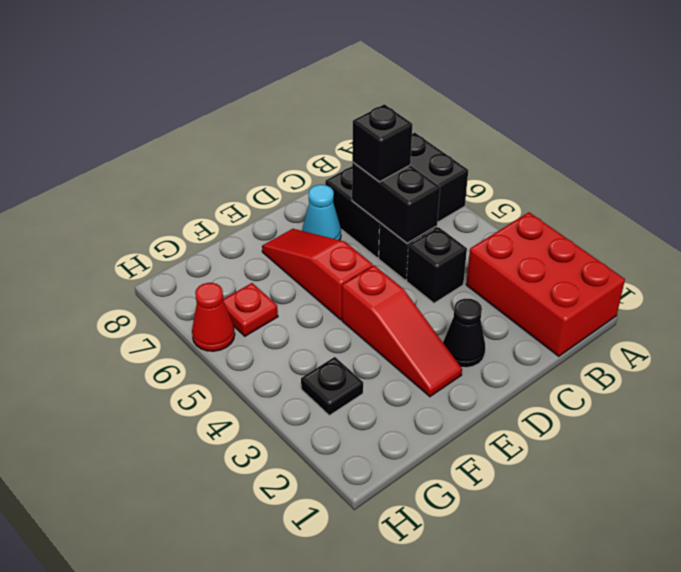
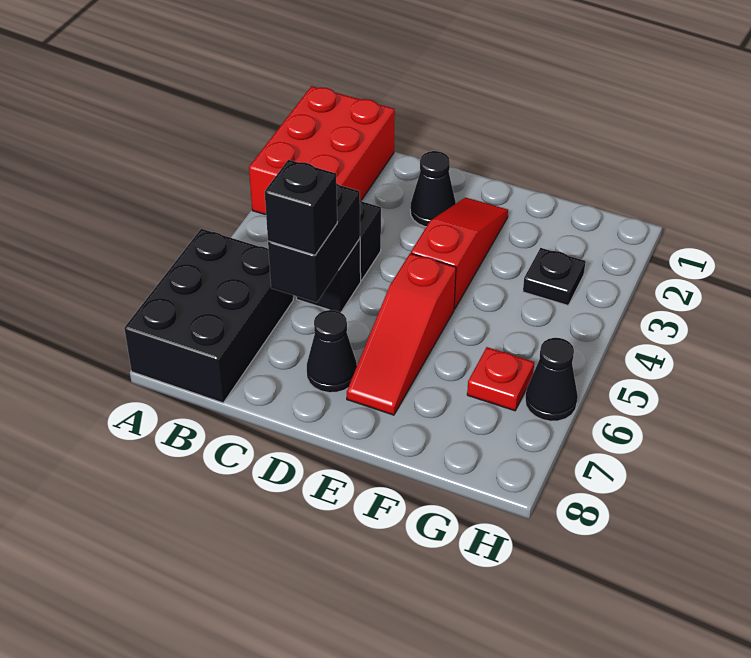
black brick A6:C7 level 1 -> black brick A6:B8 level 1
cyan cone D7 level 1 -> black cone D7 level 1
red cone H6 level 1 -> black cone H6 level 1

